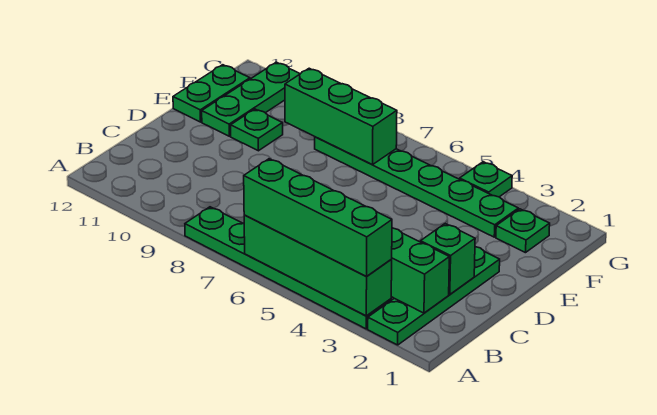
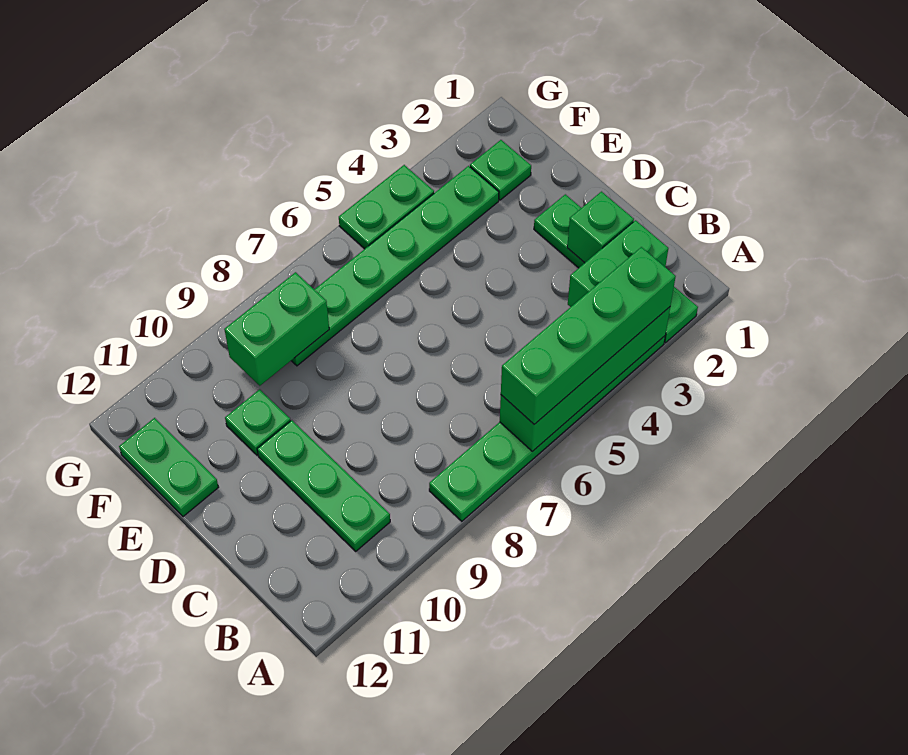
green plate E11:G11 level 1 -> green plate B10:D10 level 1
green brick F7:F9 level 2 -> green brick F8:F9 level 2
green plate G4 level 1 -> green plate G4:G5 level 1

